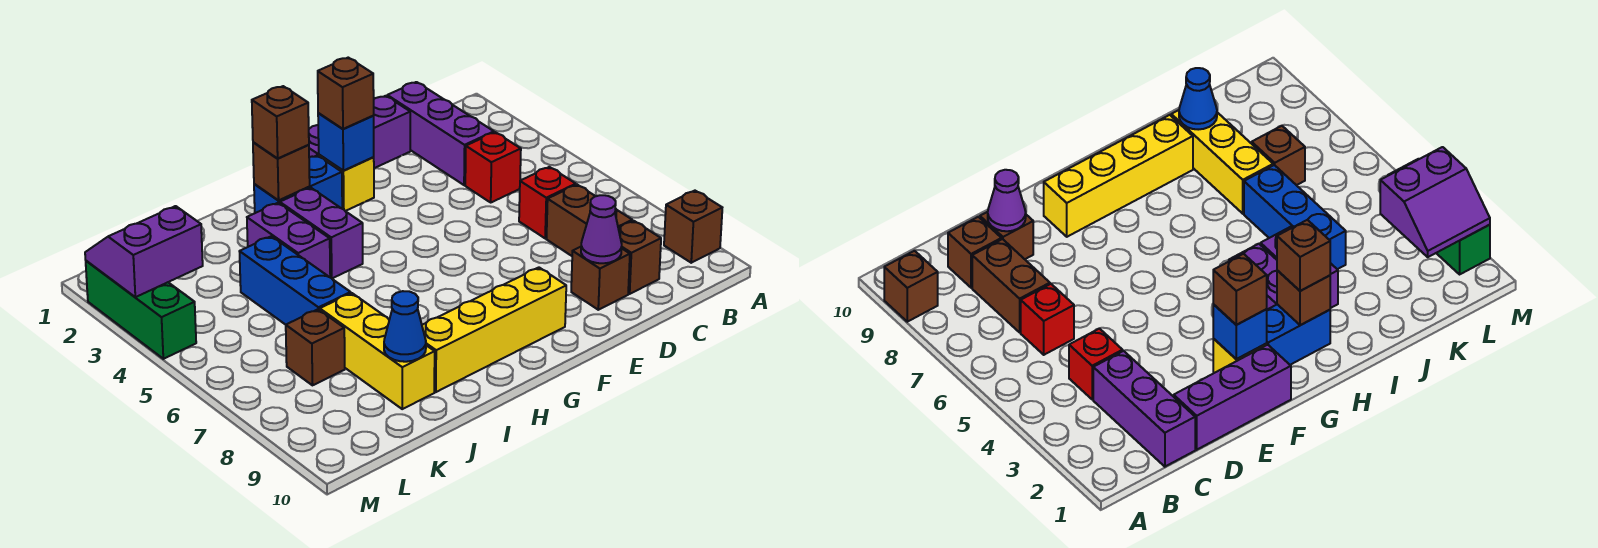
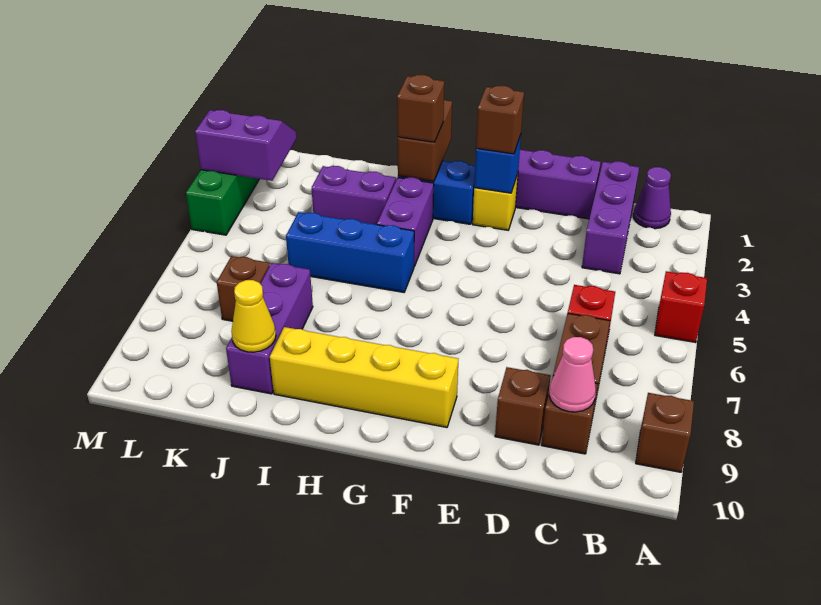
red brick C4 level 1 -> red brick A5 level 1
none -> pink cone C9 level 2
purple cone D9 level 2 -> purple cone B1 level 1
brown brick H2 level 2 -> brown brick H1:H2 level 2
purple brick I3:I4 level 1 -> purple brick I3:J3 level 1
blue brick J4:J6 level 1 -> blue brick H5:J5 level 1
yellow brick J7:J9 level 1 -> purple brick J7:J9 level 1
blue cone J9 level 2 -> yellow cone J9 level 2

